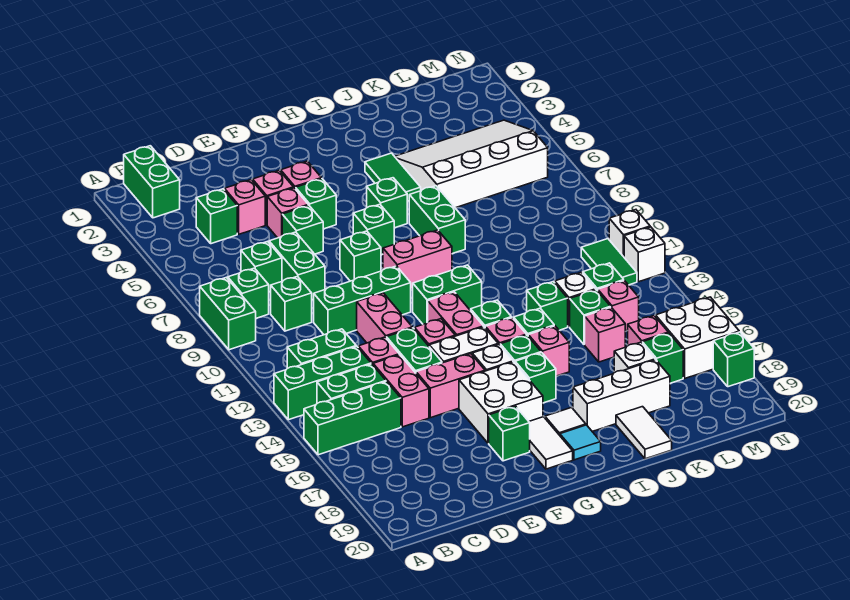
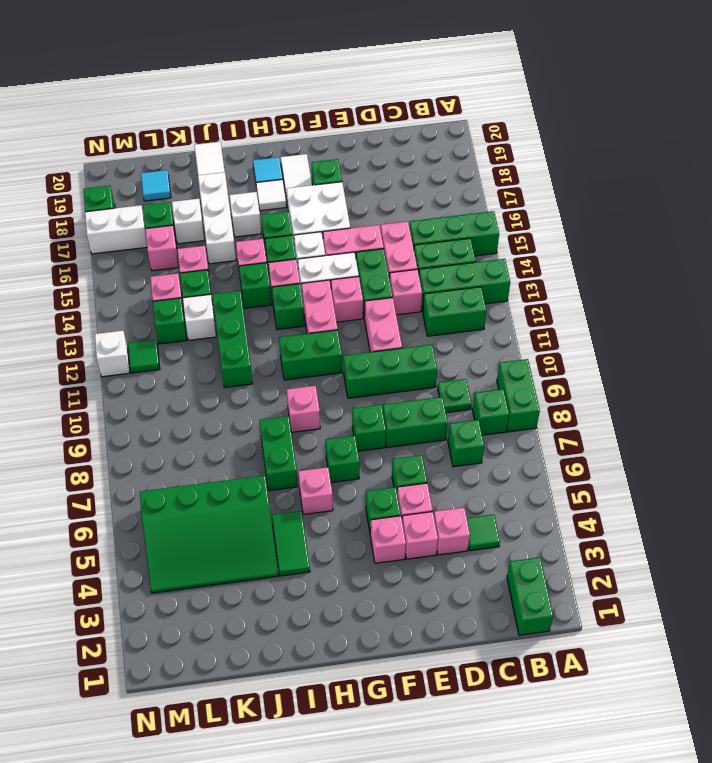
green brick C4 level 1 -> green tile C4 level 1
green brick C9 level 1 -> green plate C9 level 1
green brick D7:D8 level 1 -> green brick D8:E8 level 1
pink brick G9:H9 level 1 -> pink brick H9 level 1
green brick H6 level 1 -> pink brick H6 level 1
white brick I18:K18 level 1 -> white brick J16:J18 level 1
white slope J4:M6 level 1 top 6 -> green slope J4:M6 level 1 top 6
green brick J13 level 1 -> green brick J11:J13 level 1
none -> cyan tile L19 level 1
green tile M11:M12 level 1 -> green tile M12 level 1
white brick M16:N17 level 1 -> white brick M17:N17 level 1
white brick N11 level 1 -> white brick I17 level 1

